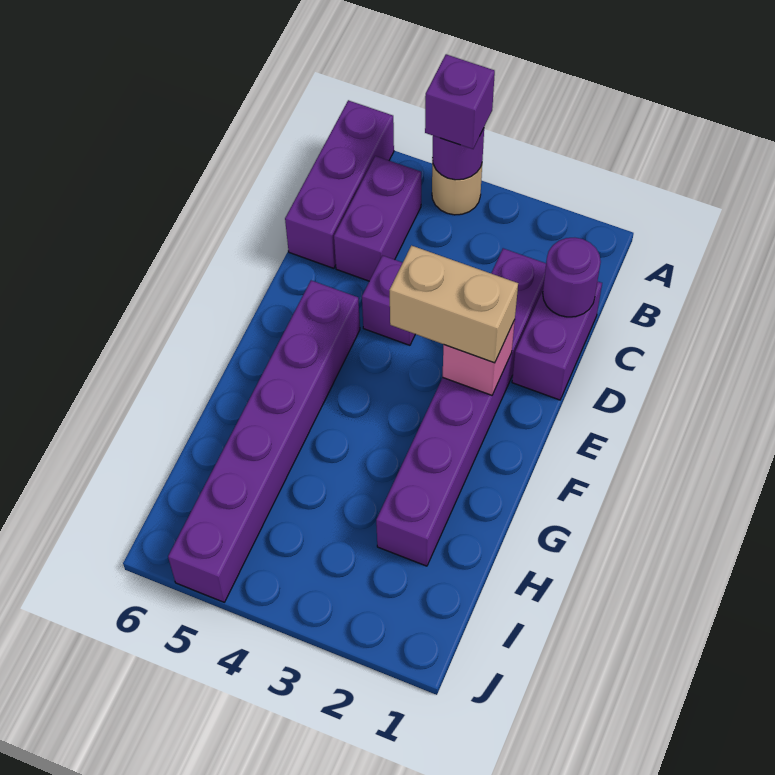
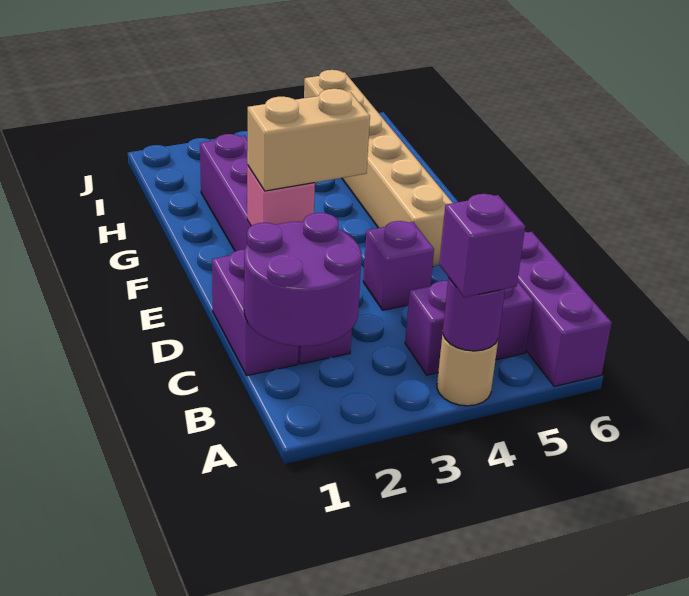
purple brick B5:C5 level 1 -> purple brick B4:B5 level 1
purple round brick C1 level 2 -> purple round brick B1:C2 level 2
purple brick E5:J5 level 1 -> tan brick E5:J5 level 1

